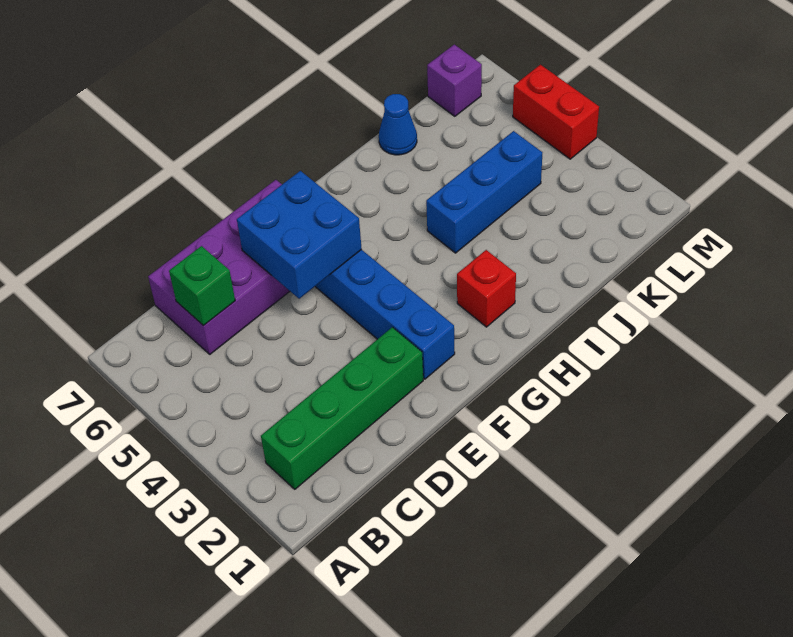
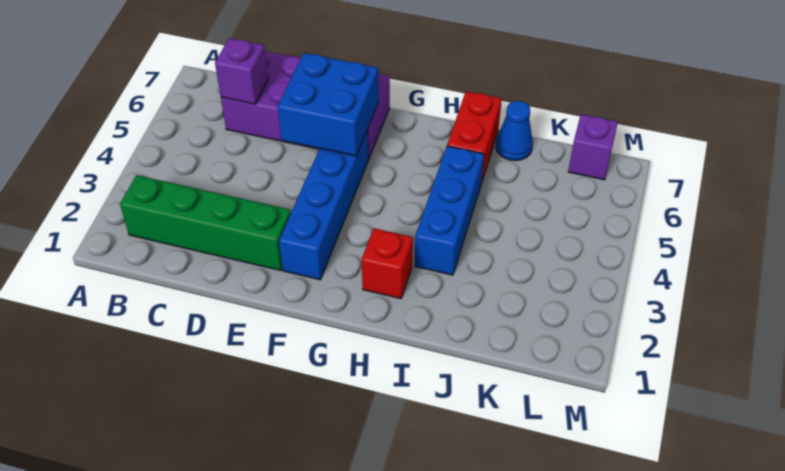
green brick C6 level 2 -> purple brick C6 level 2
blue brick I4:K4 level 1 -> blue brick I3:I5 level 1
red brick M4:M5 level 1 -> red brick I6:I7 level 1

